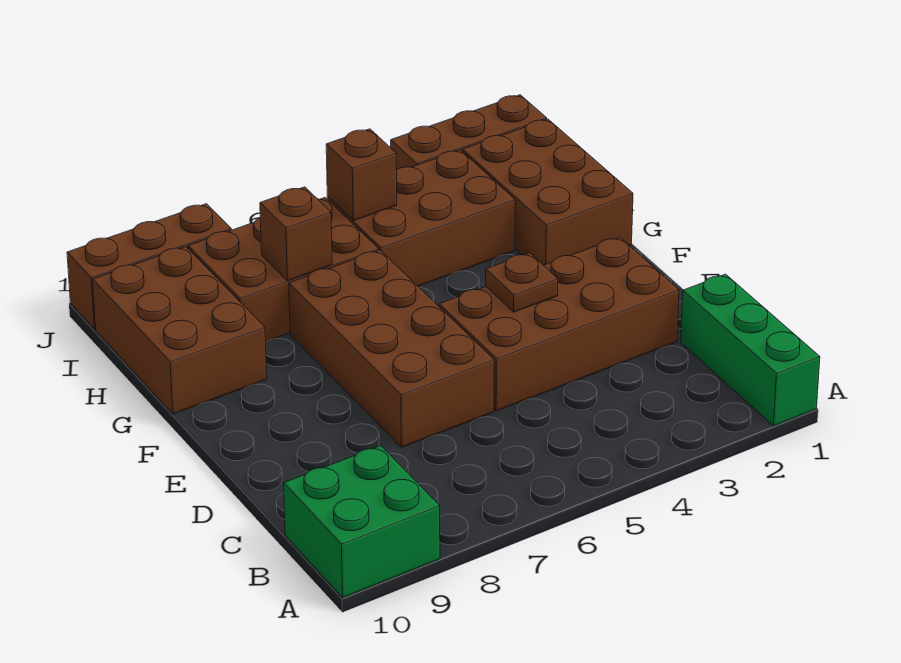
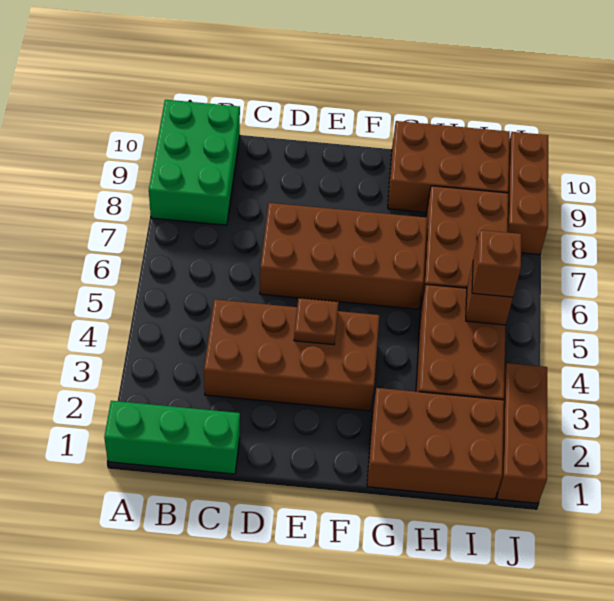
green brick A9:B10 level 1 -> green brick A8:B10 level 1
brown brick D2:E5 level 1 -> brown brick C3:F4 level 1
brown brick H7 level 2 -> brown brick I5 level 3

